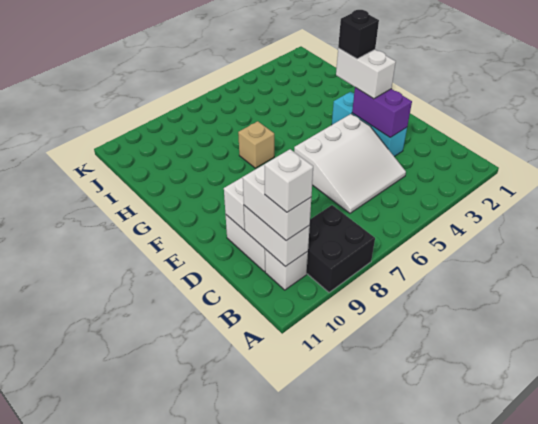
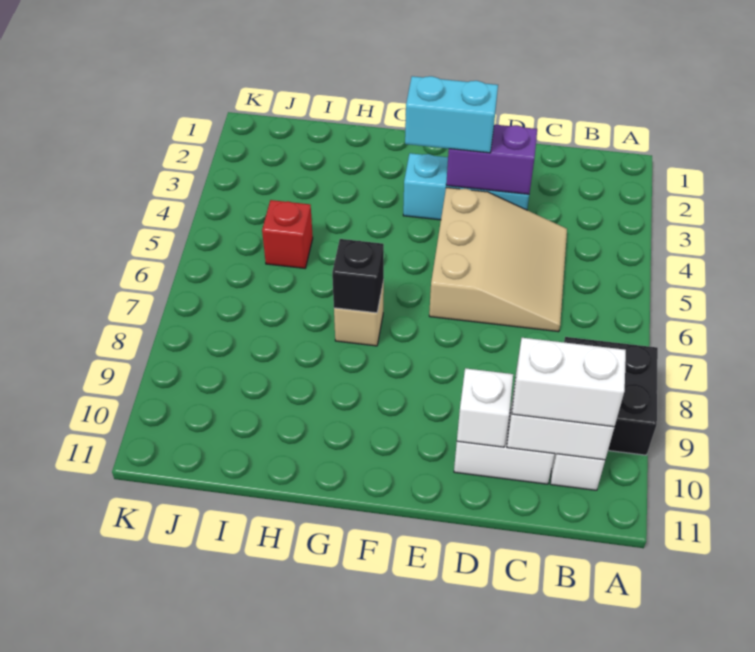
white brick B10 level 4 -> none
white slope C4:E6 level 1 top E -> tan slope C4:E6 level 1 top E
white brick E3:F3 level 3 -> cyan brick E3:F3 level 3
black brick F3 level 4 -> black brick G7 level 2
none -> red brick I5 level 1

